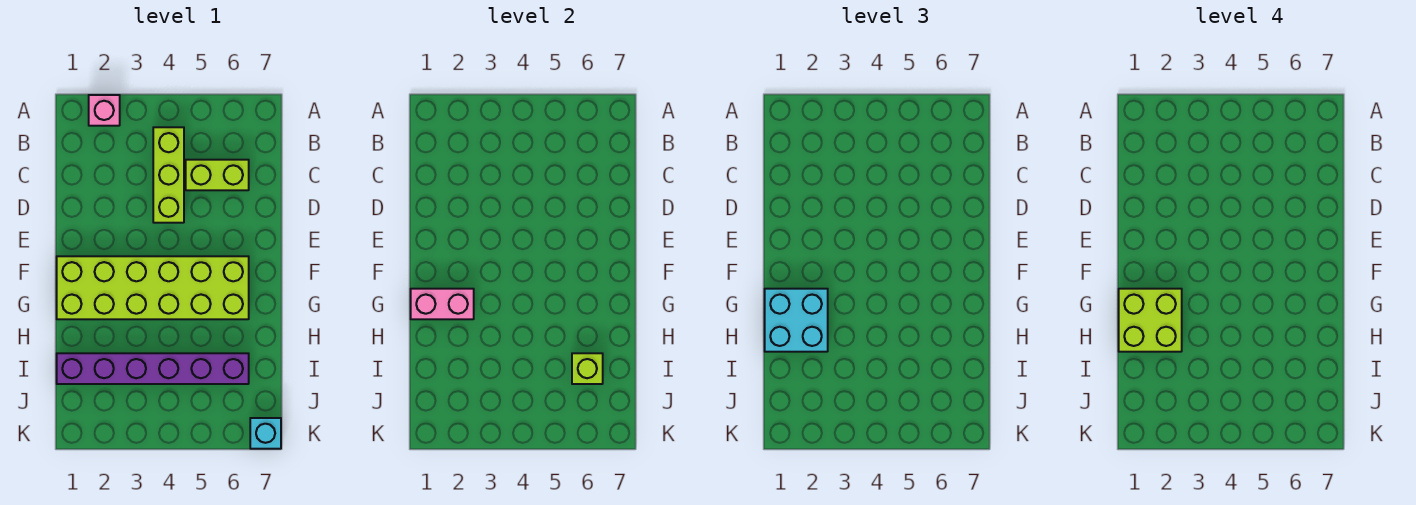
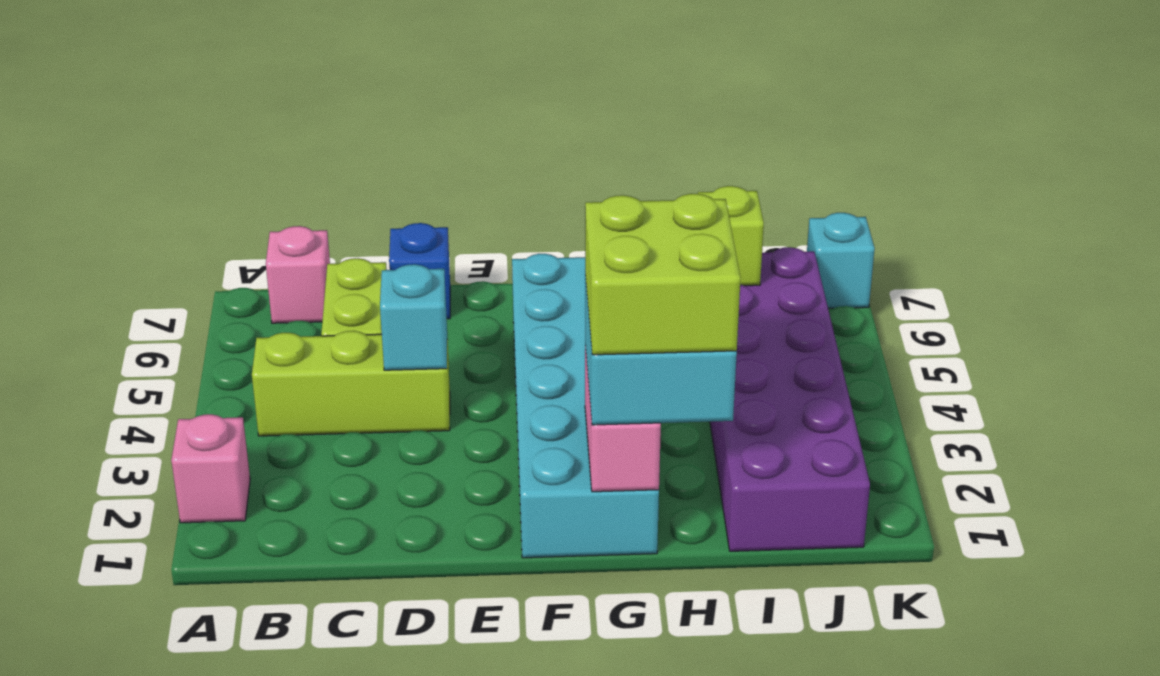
none -> pink brick B7 level 1
none -> cyan brick D4 level 2
none -> blue brick D7 level 1
lime brick F1:G6 level 1 -> cyan brick F1:G6 level 1
purple brick I1:I6 level 1 -> purple brick I1:J6 level 1

